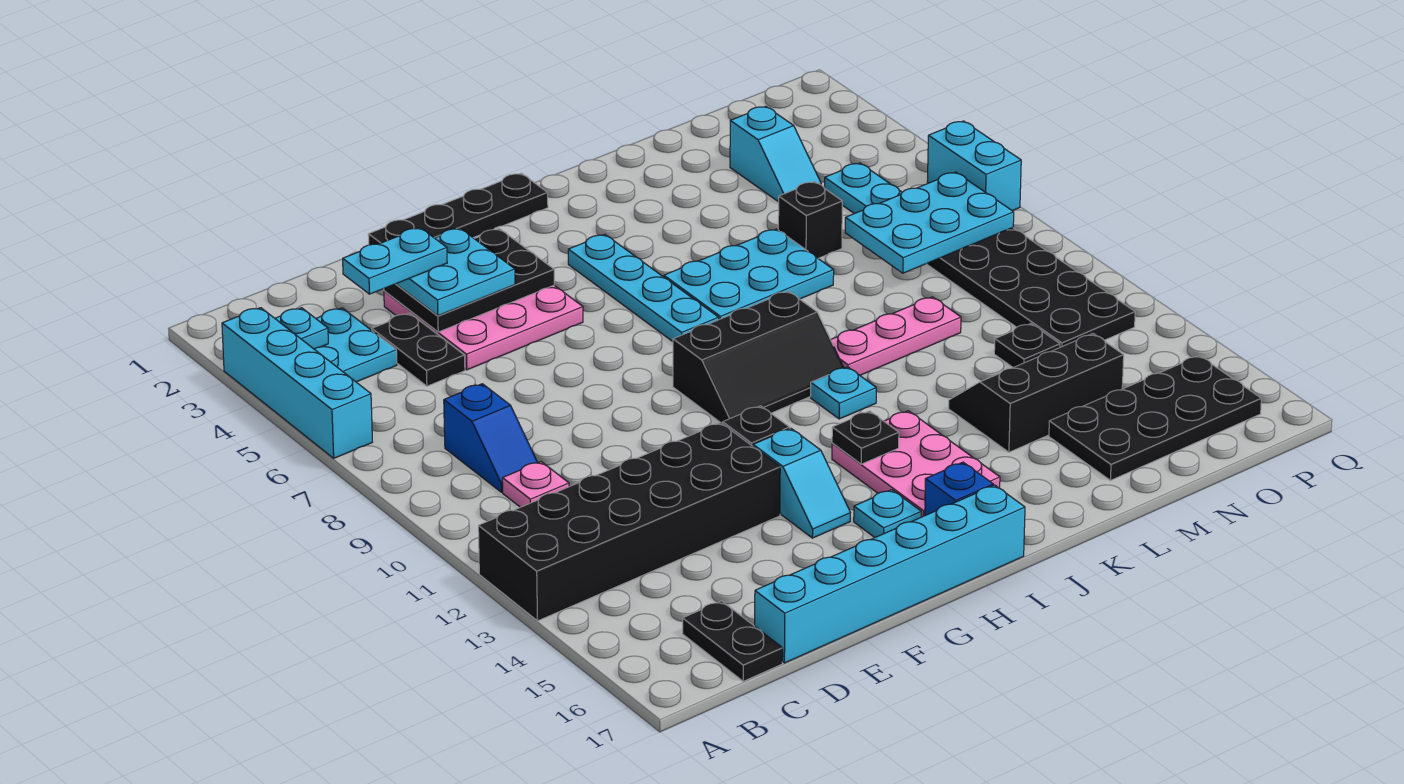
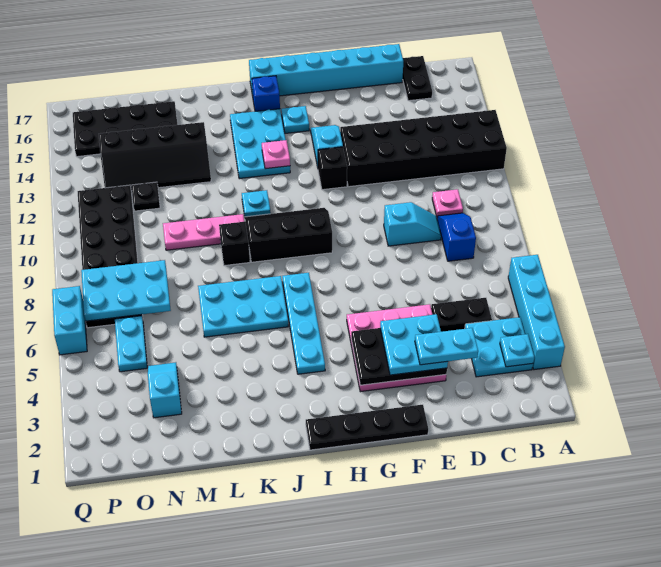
black plate D4:D5 level 1 -> black plate C5:D5 level 1
none -> cyan slope D9:E9 level 1 top E
pink plate I13:J15 level 1 -> cyan plate I13:J15 level 1
black plate I13 level 2 -> pink plate I13 level 2
black slope L13:N14 level 1 top 14 -> black slope L13:O14 level 1 top 14
black brick M6 level 1 -> black brick K9 level 1

